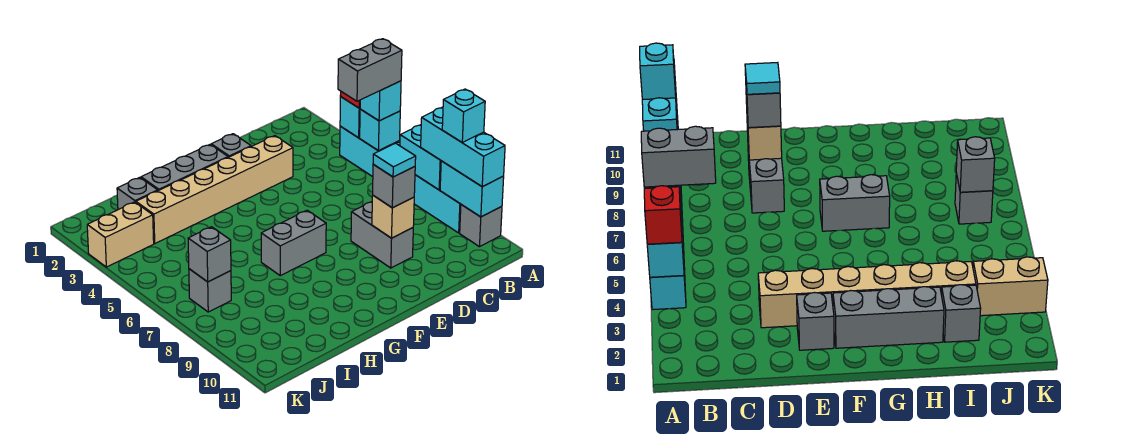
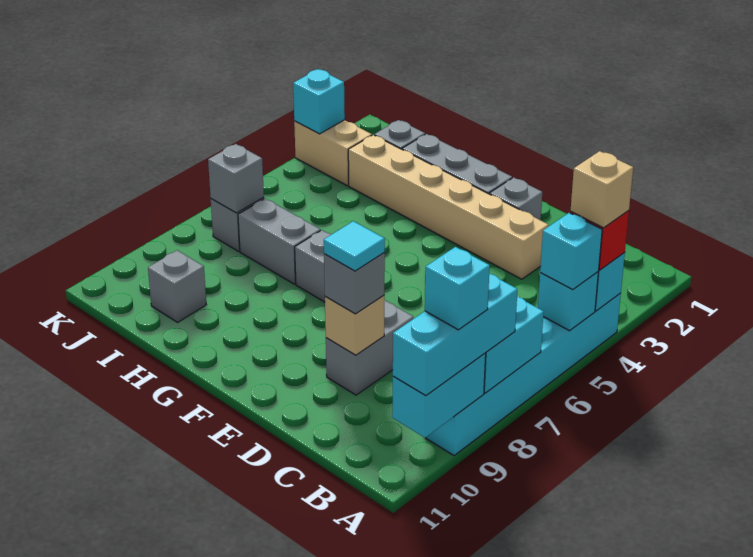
none -> tan brick A4 level 4
grey brick A5:B5 level 4 -> grey brick H7:I7 level 1
grey brick A10 level 1 -> grey brick I10 level 1
none -> cyan brick K3 level 2

